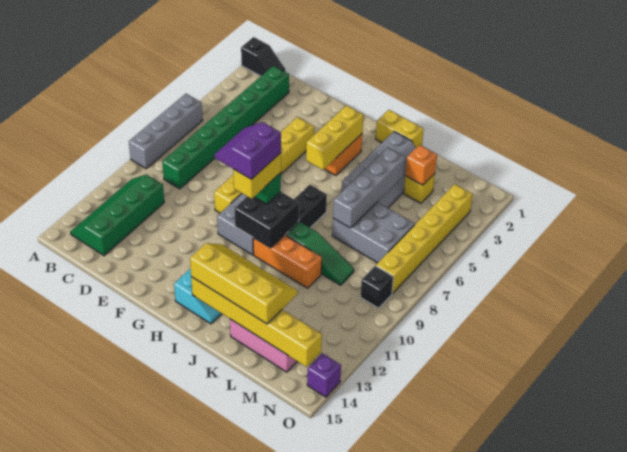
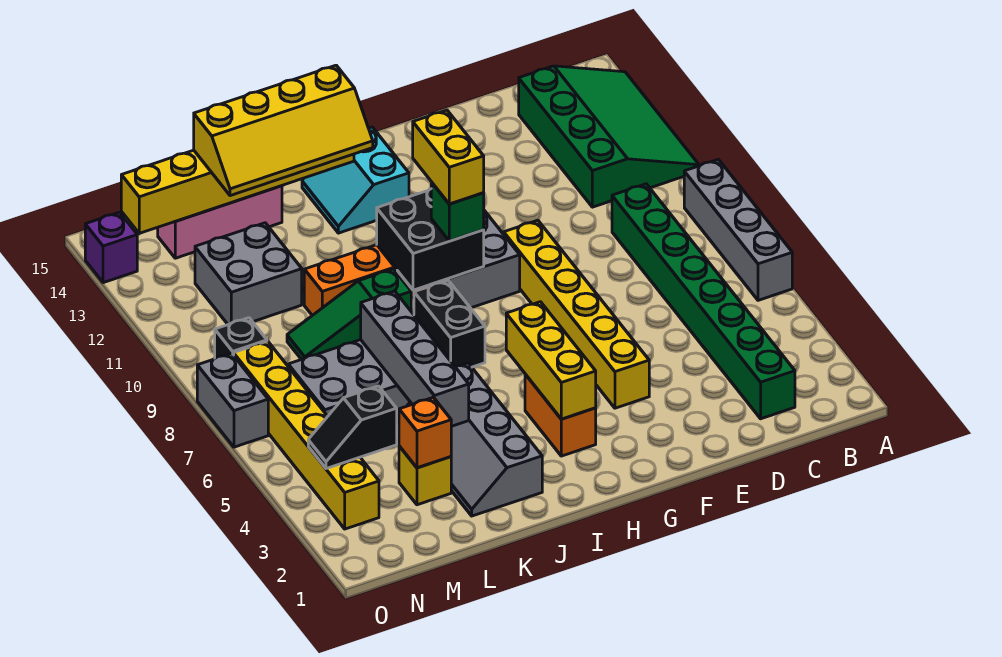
black slope A1:B1 level 1 top A -> black slope M4:N4 level 2 top M
green slope B11:C14 level 1 top C -> green slope A11:C14 level 1 top C
purple slope G9:H10 level 5 top H -> none
yellow brick I1:J1 level 1 -> none
none -> grey brick L11:M12 level 1
none -> grey brick O7:O8 level 1

